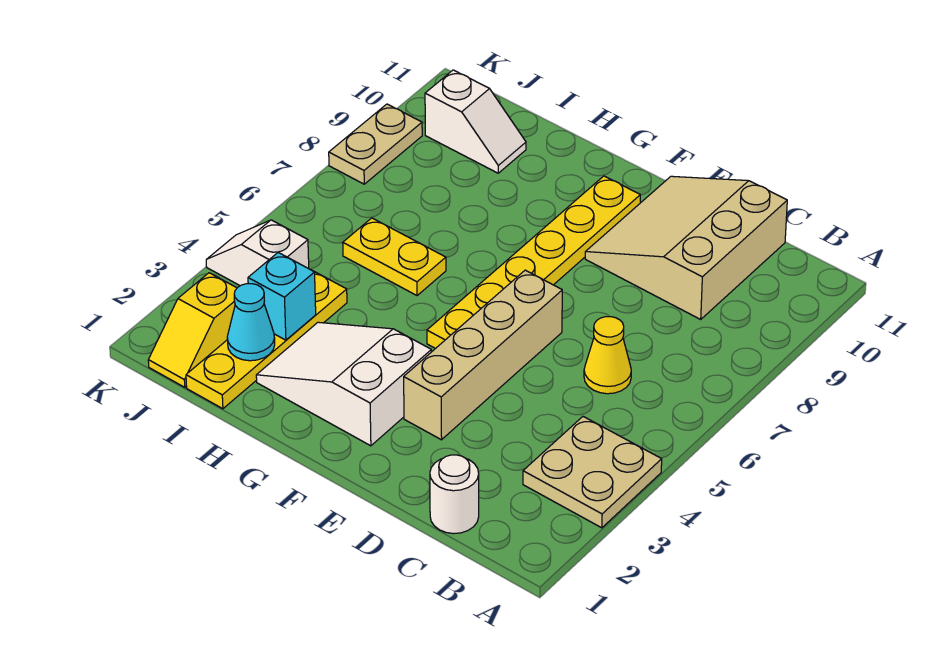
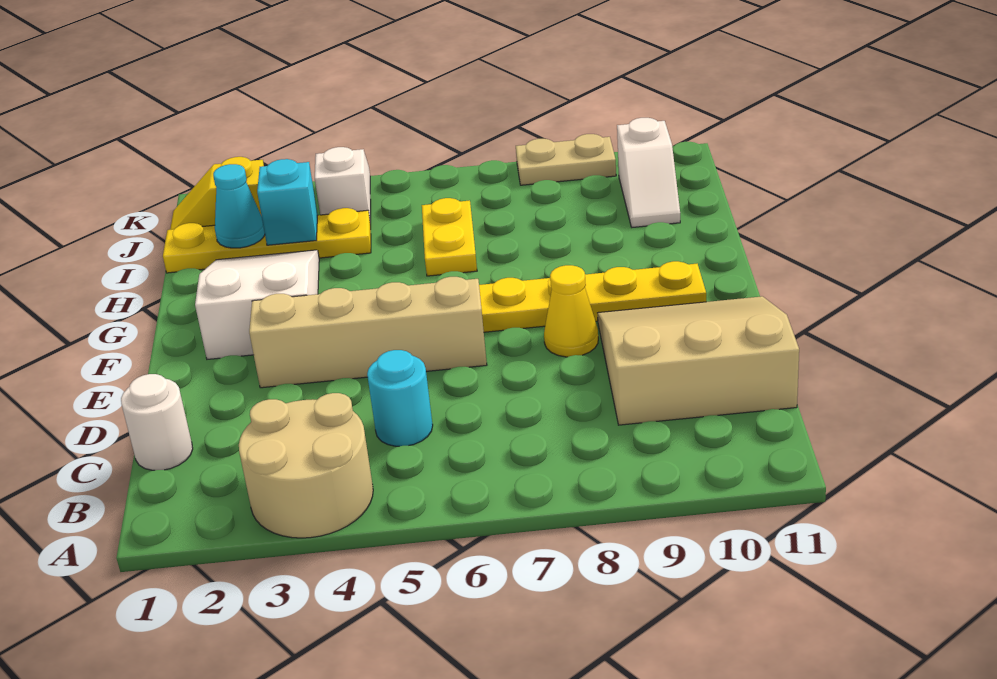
tan plate A3:B4 level 1 -> tan round brick A3:B4 level 1
none -> cyan round brick C5 level 1
yellow cone C6 level 1 -> yellow cone E8 level 1

